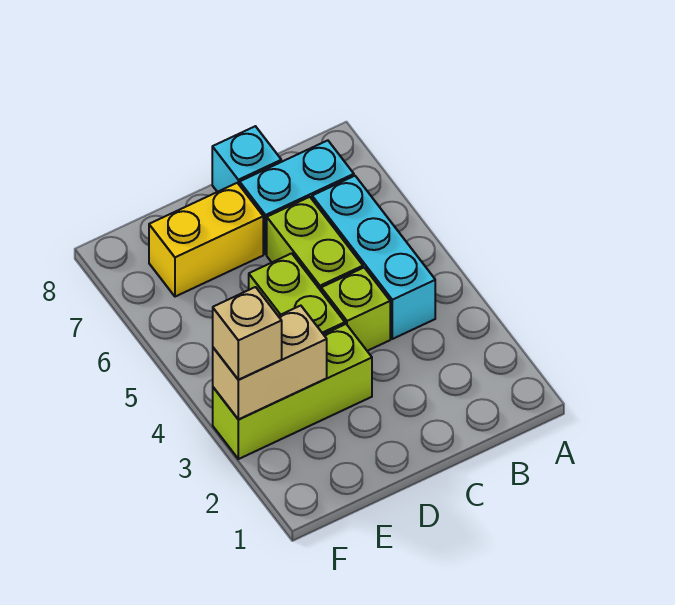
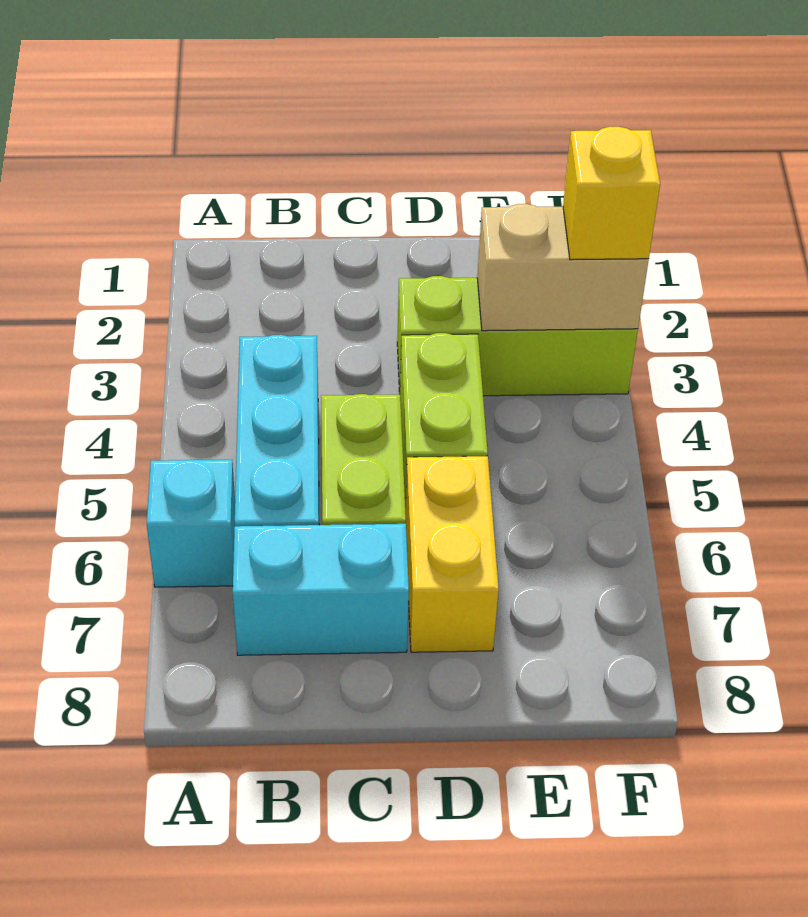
lime brick C4 level 1 -> none
cyan brick C8 level 1 -> cyan brick A6 level 1
yellow brick D7:E7 level 1 -> yellow brick D6:D7 level 1
tan brick F3 level 3 -> yellow brick F3 level 3

